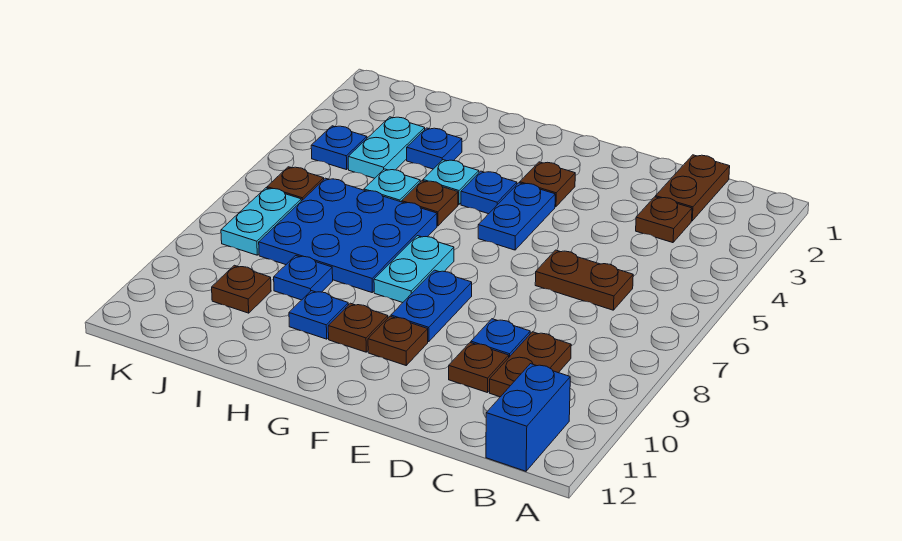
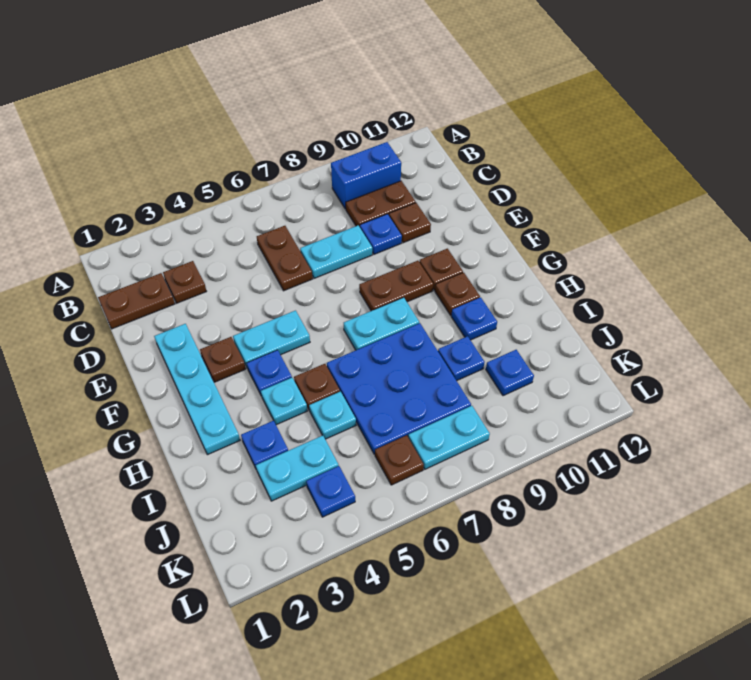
blue brick B11:B12 level 1 -> blue brick B9:B10 level 1
none -> cyan plate D7:D8 level 1
none -> cyan plate E2:H2 level 1
blue plate F4:F5 level 1 -> cyan plate F4:F5 level 1
blue plate F8:F9 level 1 -> brown plate F8:F9 level 1
brown plate J10 level 1 -> blue plate J10 level 1

